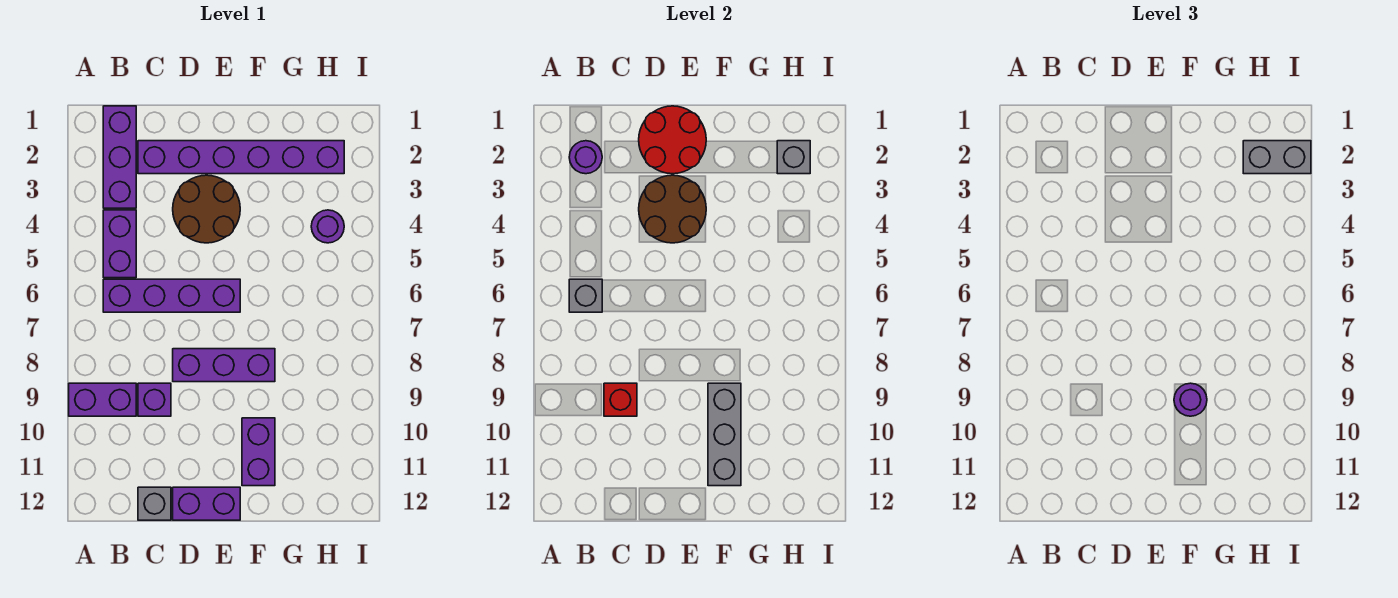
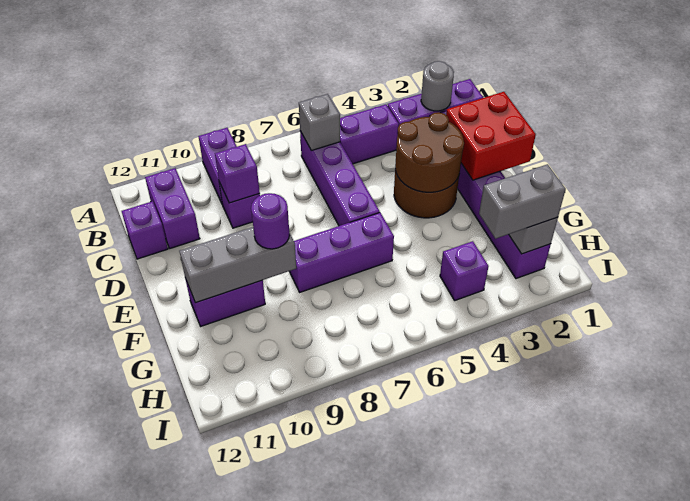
purple round brick B2 level 2 -> grey round brick B2 level 2
red brick C9 level 2 -> purple brick C9 level 2
grey brick C12 level 1 -> purple brick C12 level 1
red round brick D1:E2 level 2 -> red brick D1:E2 level 2
purple brick D8:F8 level 1 -> purple brick F6:F8 level 1
purple brick D12:E12 level 1 -> purple brick B11:C11 level 1
grey brick H2:I2 level 3 -> grey brick H2:H3 level 3
purple round brick H4 level 1 -> purple brick H4 level 1

